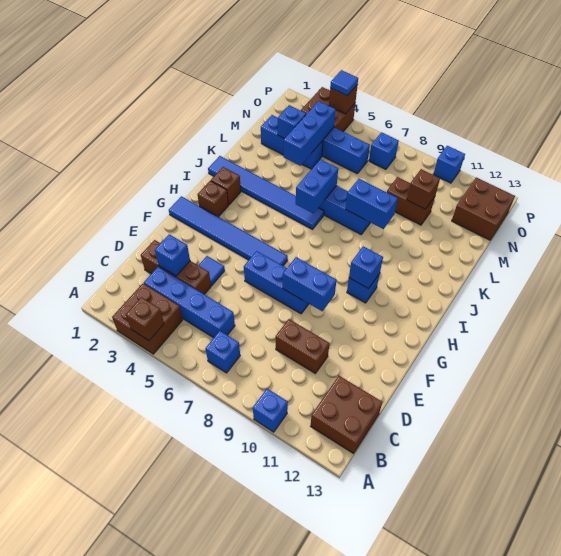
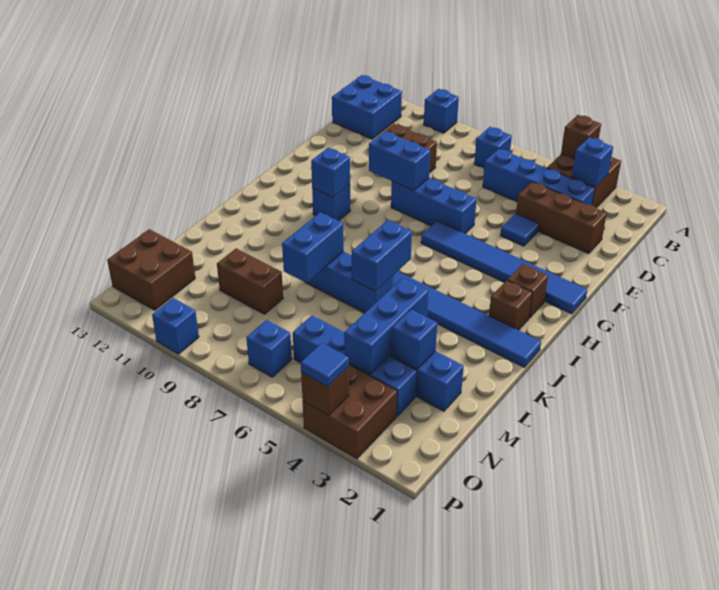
brown brick B12:C13 level 1 -> blue brick B12:C13 level 1
blue brick D3 level 2 -> blue brick B3 level 2
blue brick K8:K9 level 2 -> blue brick K8:L8 level 2
brown brick M10 level 2 -> none

